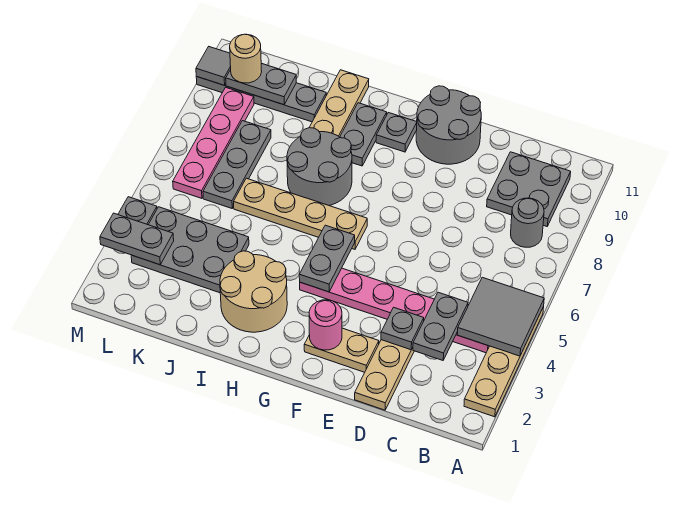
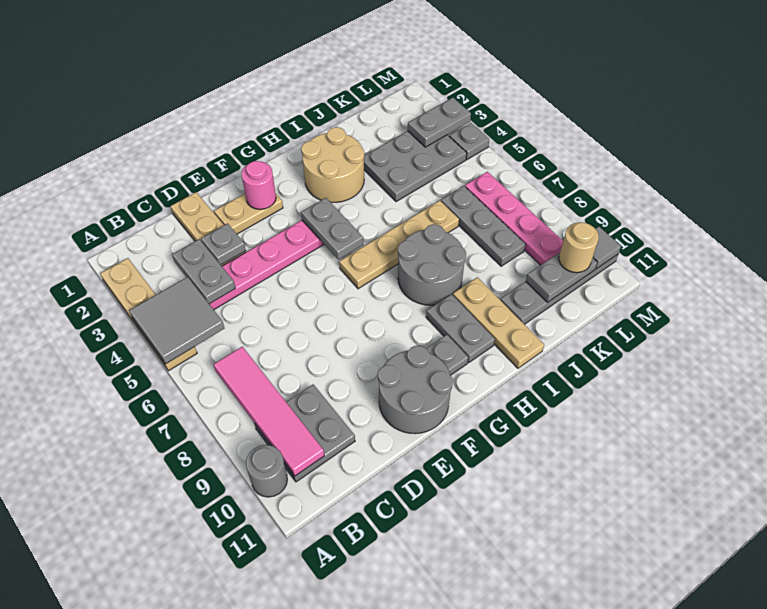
none -> pink tile B7:B10 level 2
grey round brick B8 level 1 -> grey round brick A10 level 1

